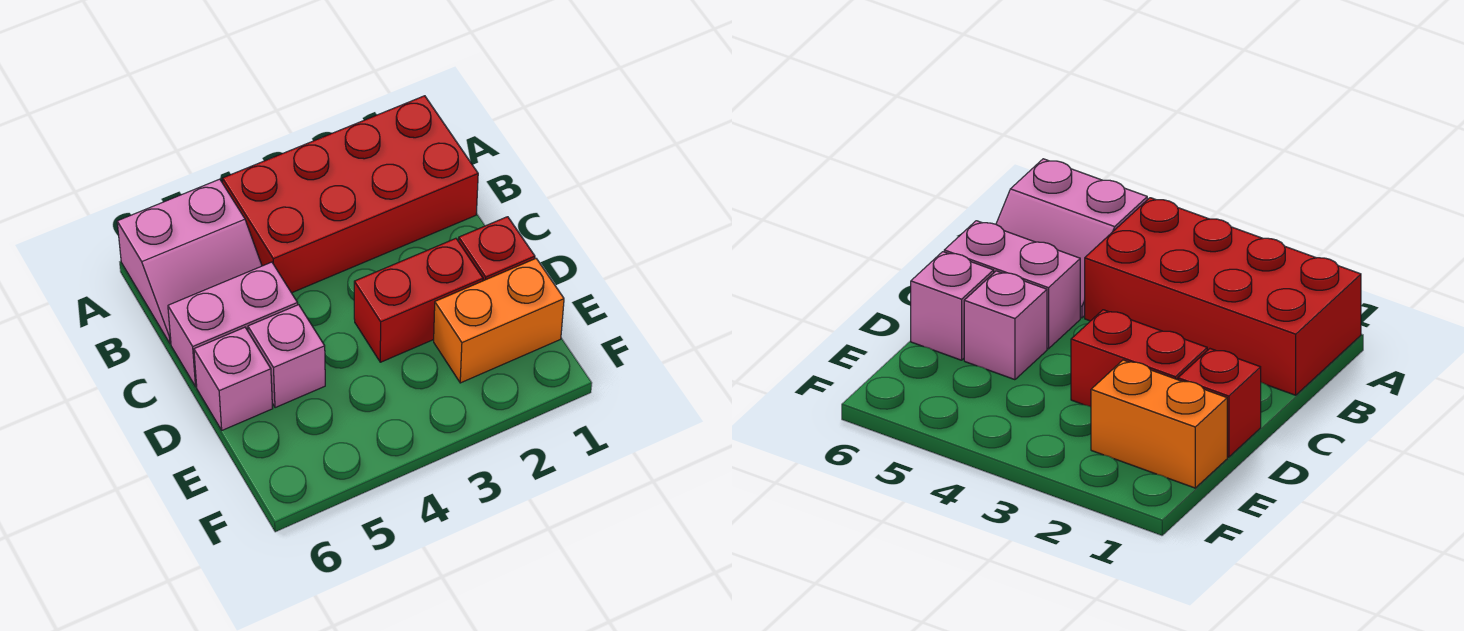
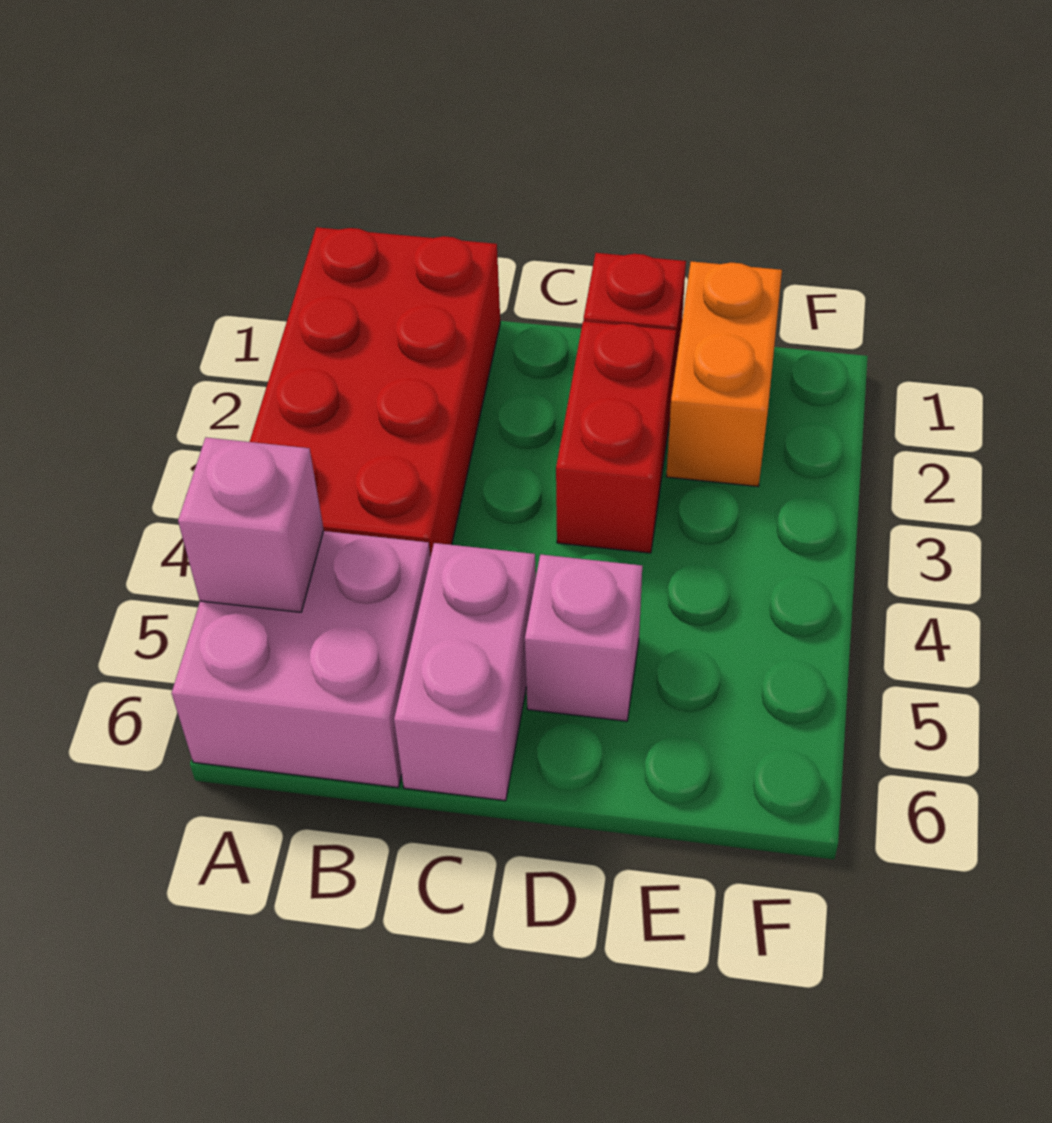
pink slope A5:B6 level 1 top A -> pink brick A5:B6 level 1
pink brick D6 level 1 -> pink brick A5 level 2

